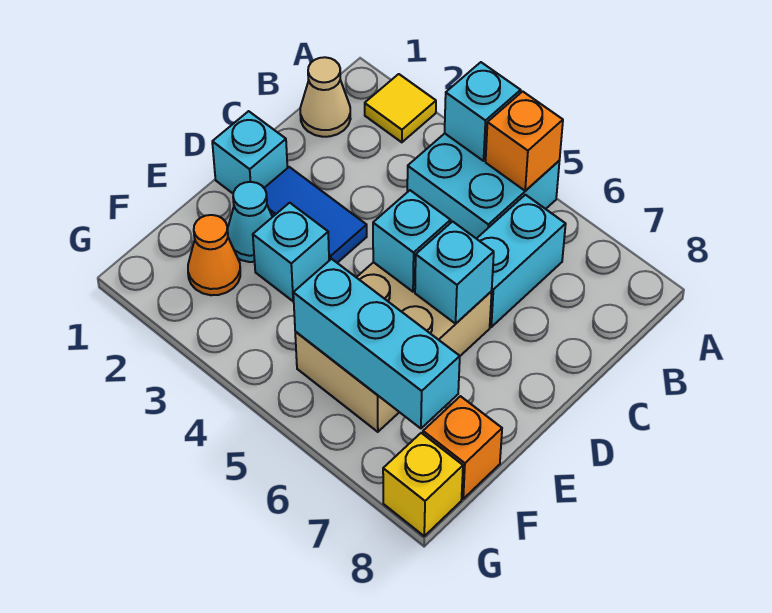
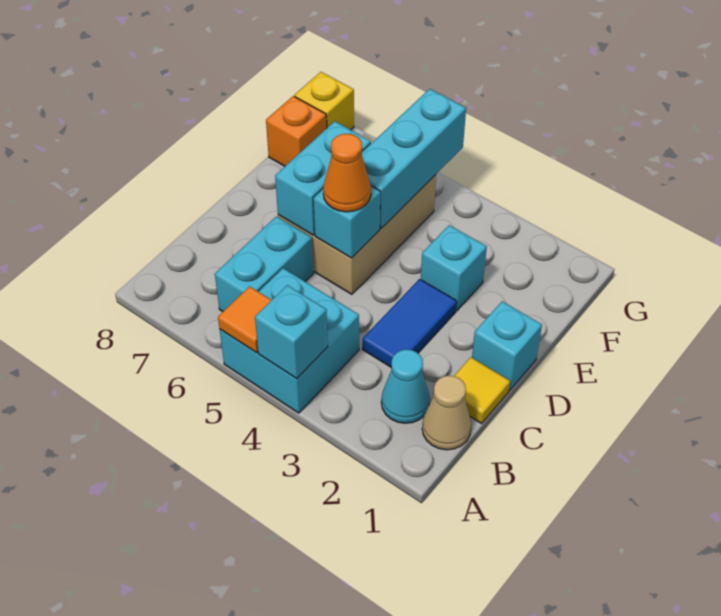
yellow tile A2 level 1 -> yellow tile C1 level 1
orange brick A5 level 2 -> orange tile A5 level 2
blue tile D2:D3 level 1 -> blue tile C3:D3 level 1
cyan brick D6 level 2 -> cyan brick D6:E6 level 2
cyan cone E2 level 1 -> cyan cone B2 level 1
orange cone F2 level 1 -> orange cone D5 level 3
cyan brick F5:F7 level 2 -> cyan brick E5:G5 level 2

